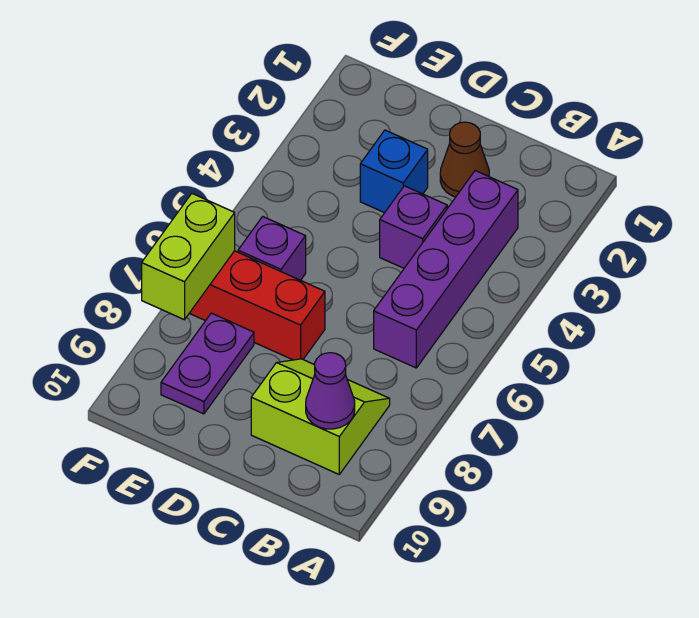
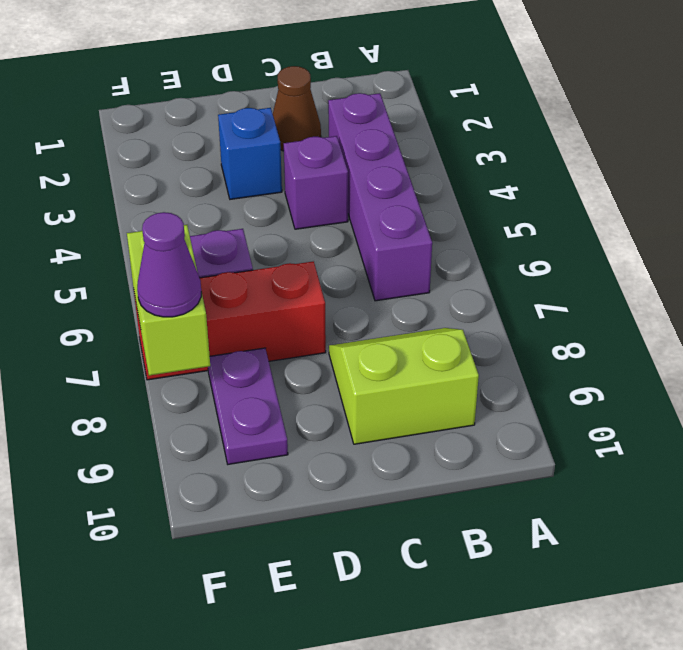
purple cone B9 level 2 -> purple cone F8 level 3

